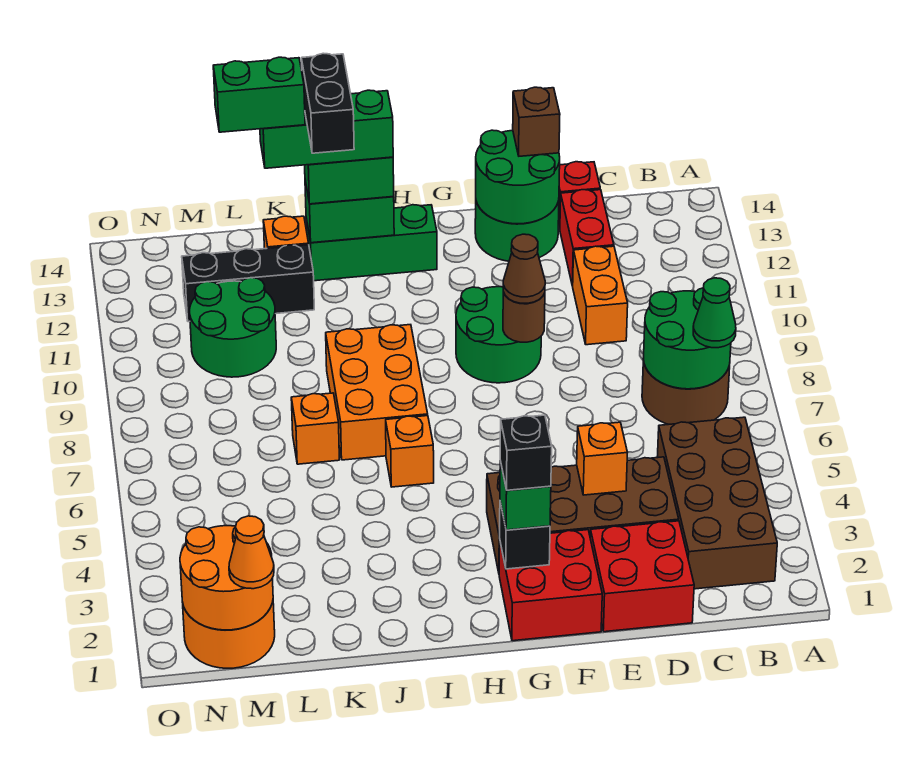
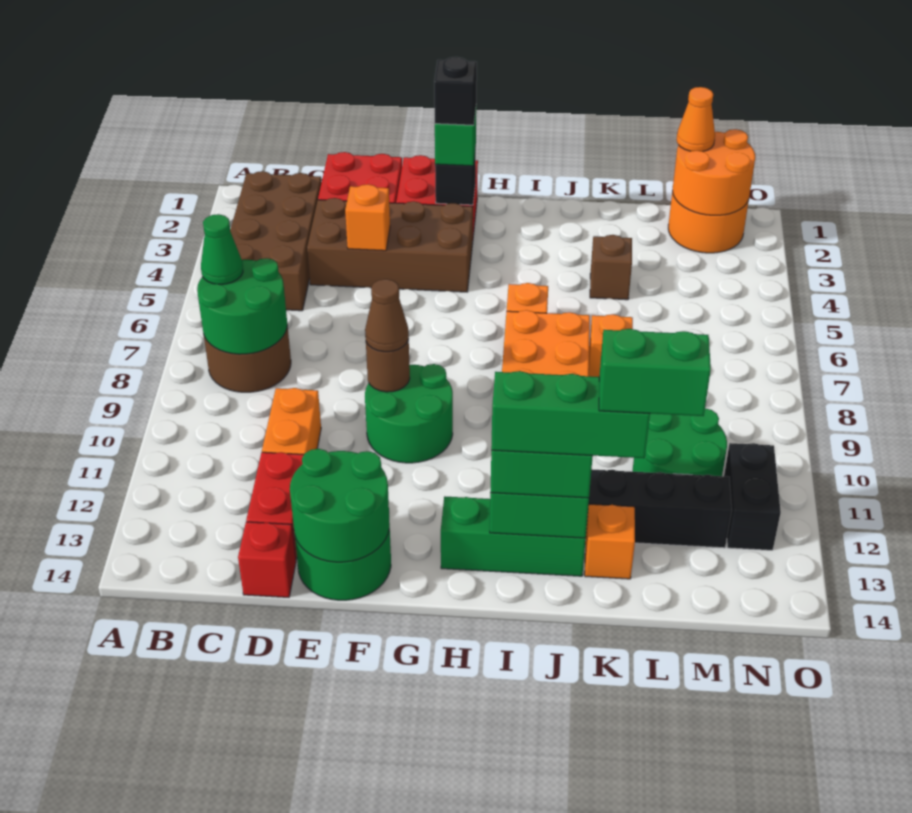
brown brick E14 level 3 -> brown brick K4 level 1
black brick J12:J13 level 5 -> black brick N11:N12 level 1

